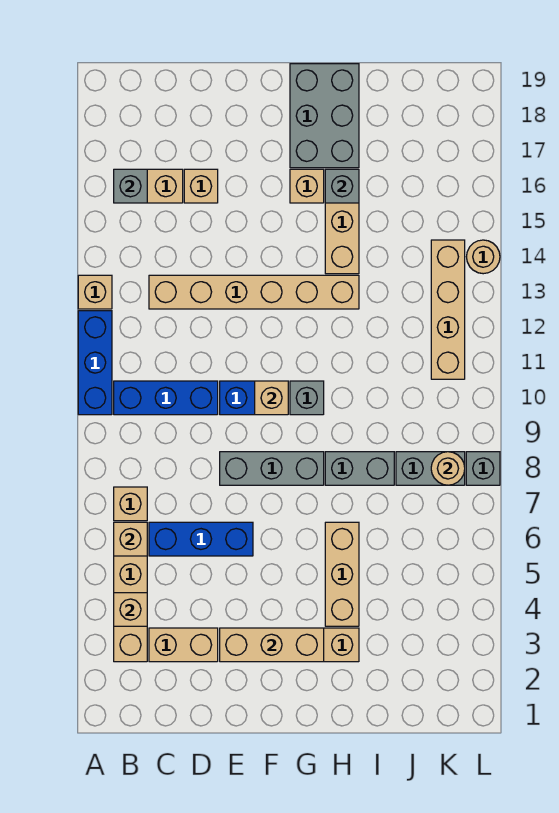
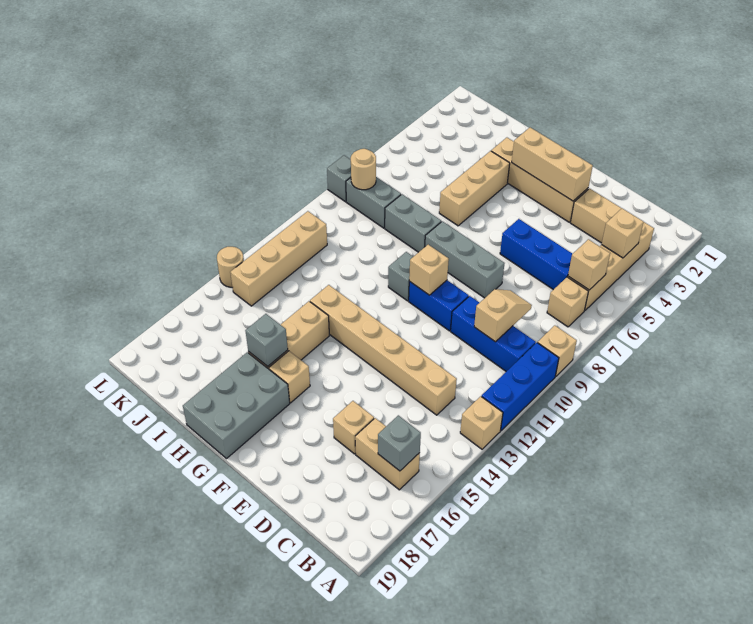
none -> tan brick A9 level 1
none -> tan slope C9:C10 level 2 top 10

